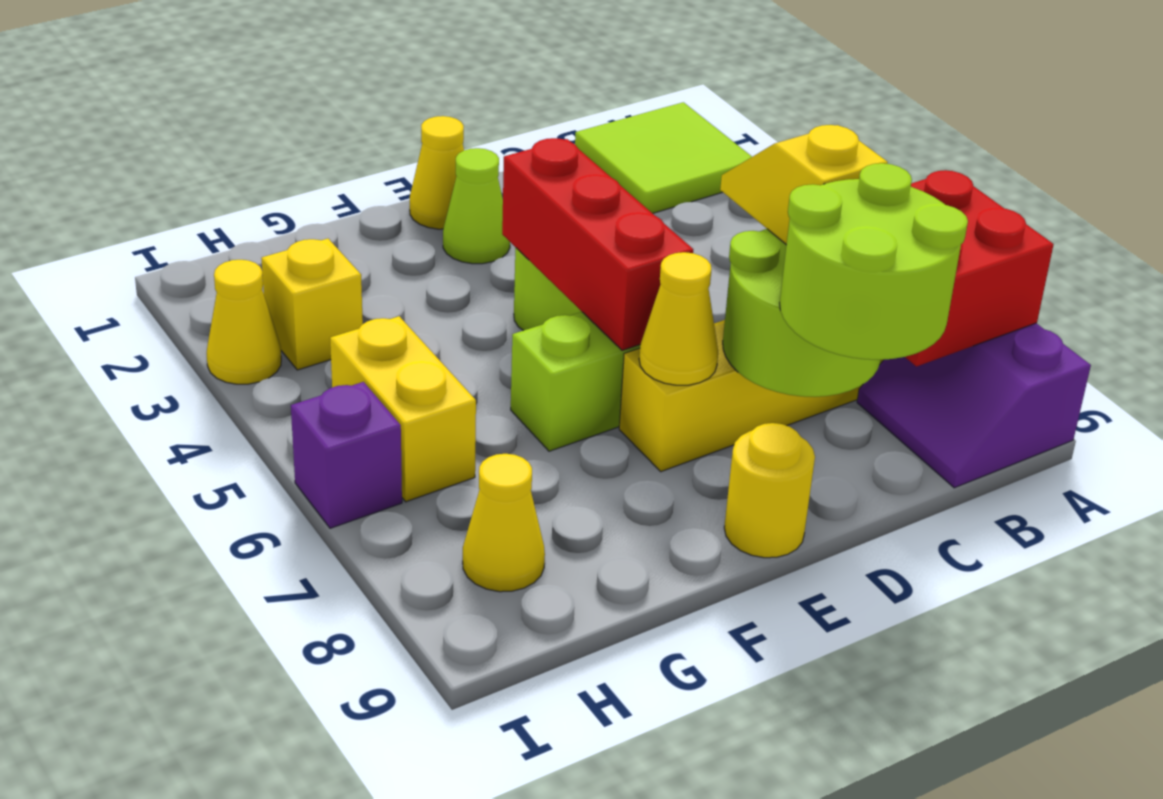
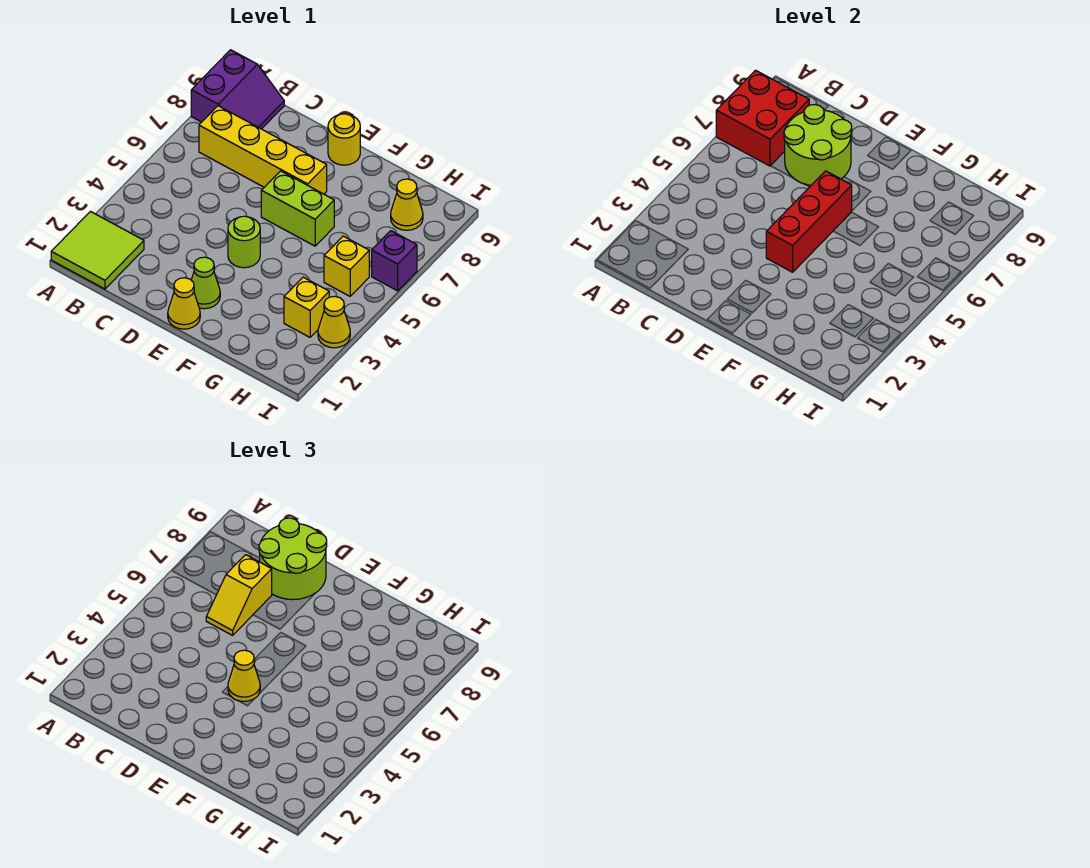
yellow cone E7 level 2 -> yellow cone E4 level 3
yellow brick H5:H6 level 1 -> yellow brick H5 level 1

